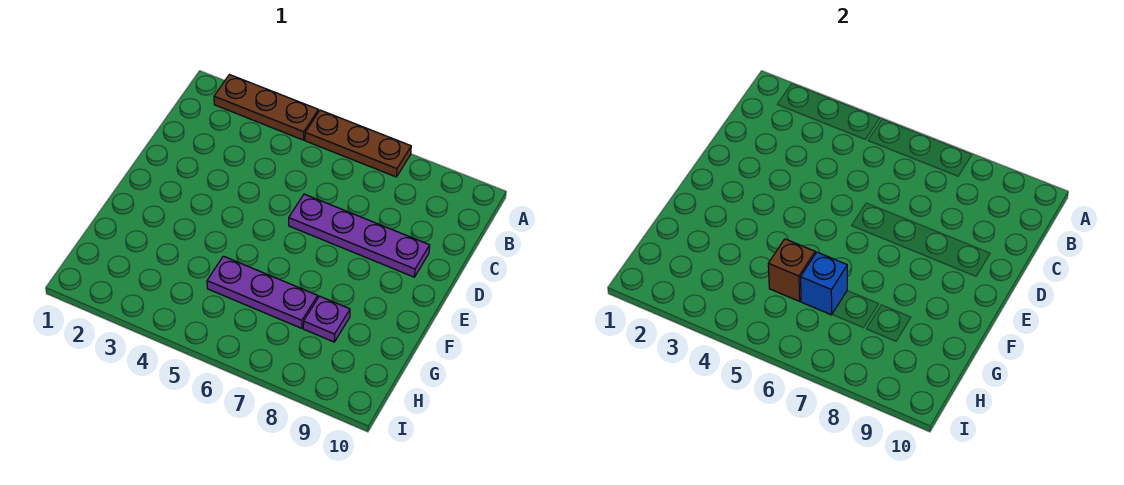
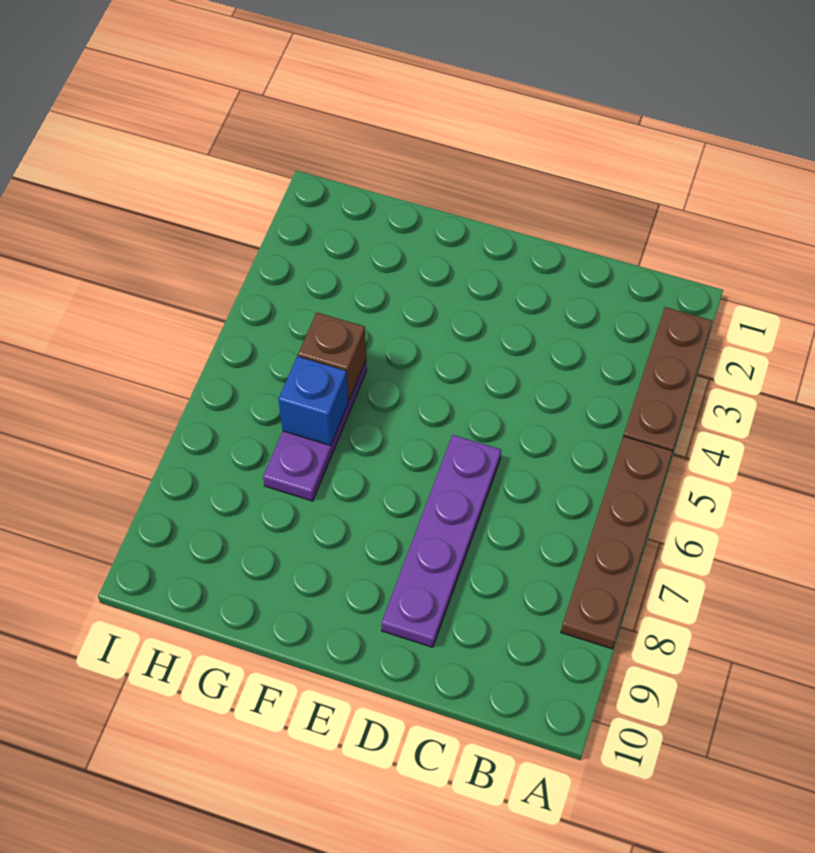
brown plate A5:A7 level 1 -> brown plate A5:A8 level 1
purple plate G8 level 1 -> none

